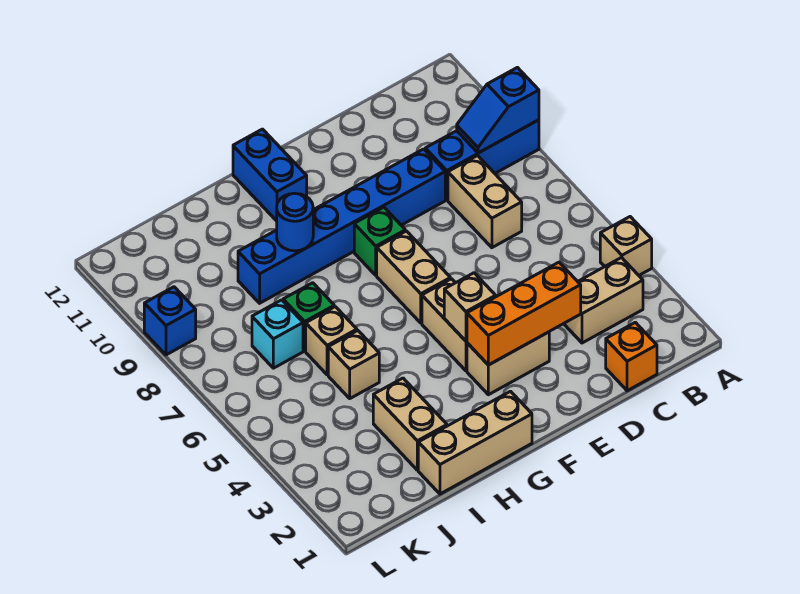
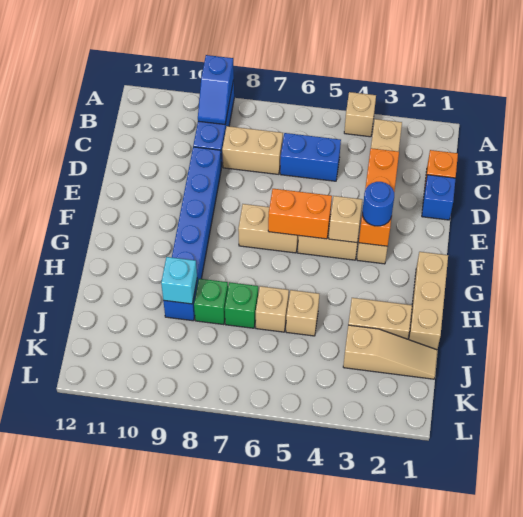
none -> orange brick F5:F6 level 2
green brick F8 level 1 -> green brick I8 level 1
blue brick G11:G12 level 1 -> blue brick C5:C6 level 1
blue round brick H9 level 2 -> blue round brick F3 level 3
none -> tan slope J1:J3 level 1 top 3
cyan brick J7 level 1 -> cyan brick I9 level 2
blue brick L9 level 1 -> blue brick D1 level 1

